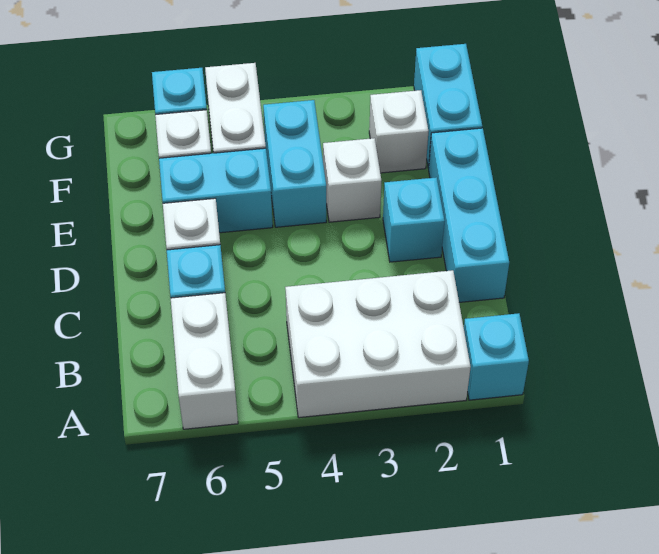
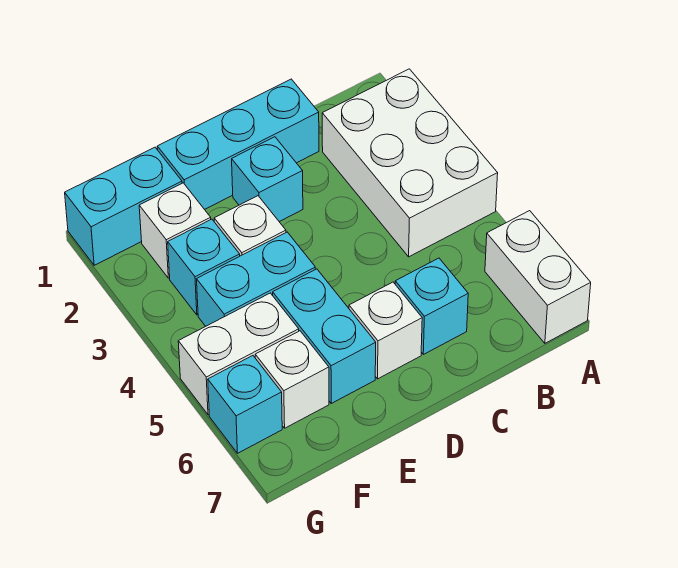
cyan brick A1 level 1 -> cyan brick F3 level 1
white brick A6:B6 level 1 -> white brick A6:A7 level 1

